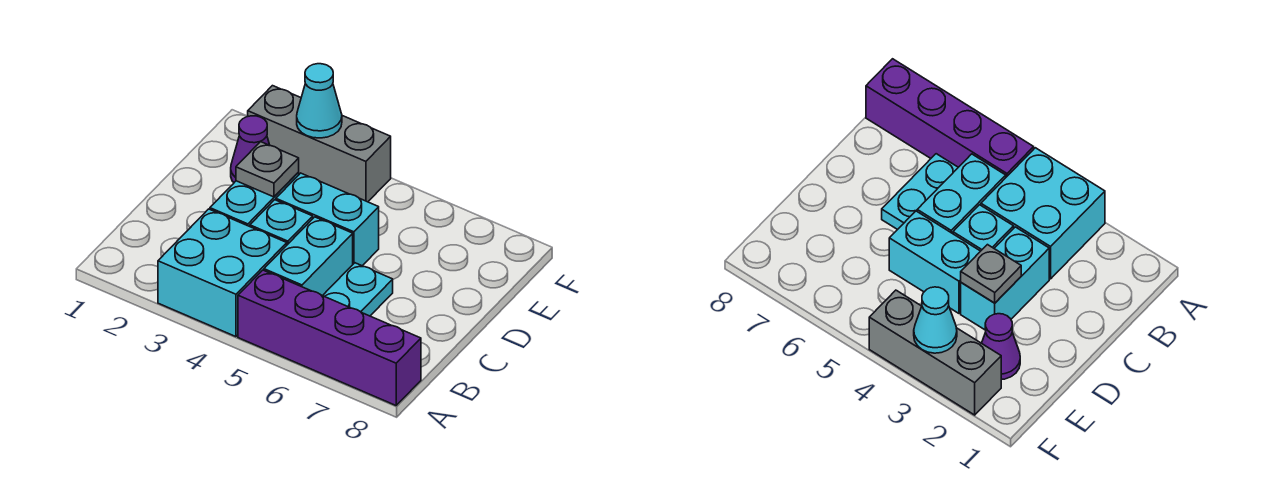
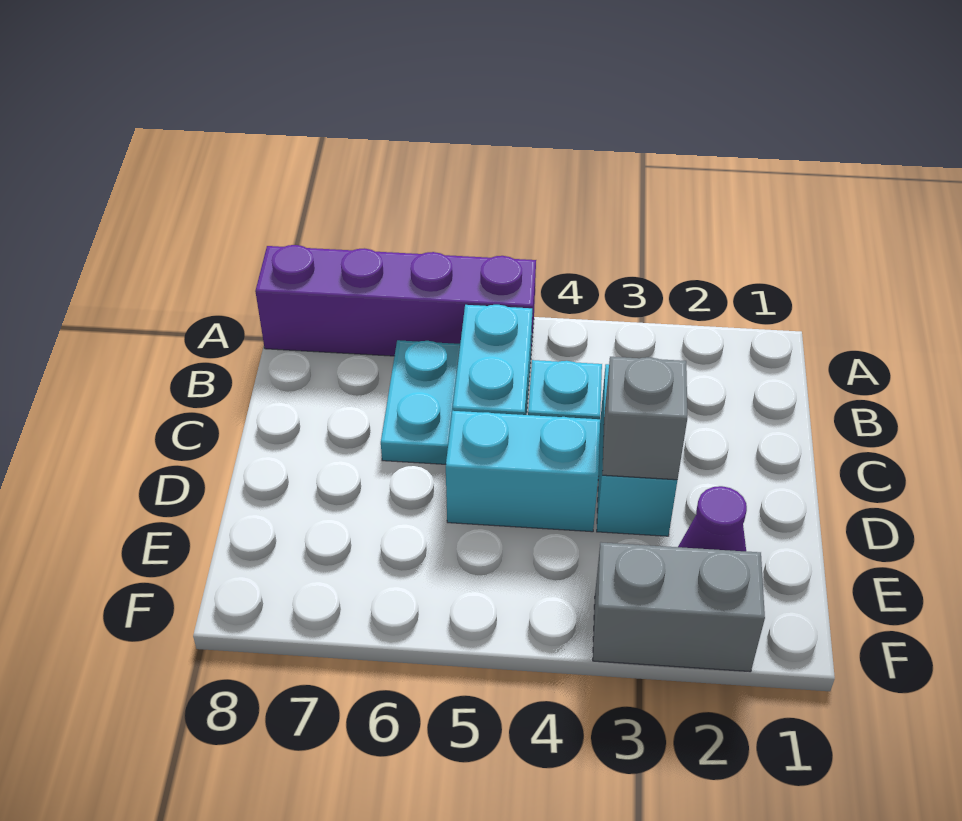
cyan brick A3:B4 level 1 -> none
grey plate D3 level 2 -> grey brick D3 level 2
grey brick F2:F4 level 1 -> grey brick F2:F3 level 1
cyan cone F3 level 2 -> none

